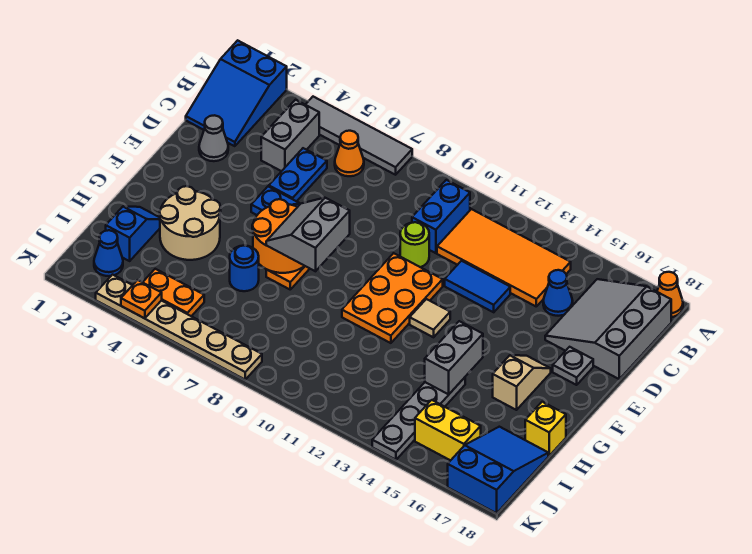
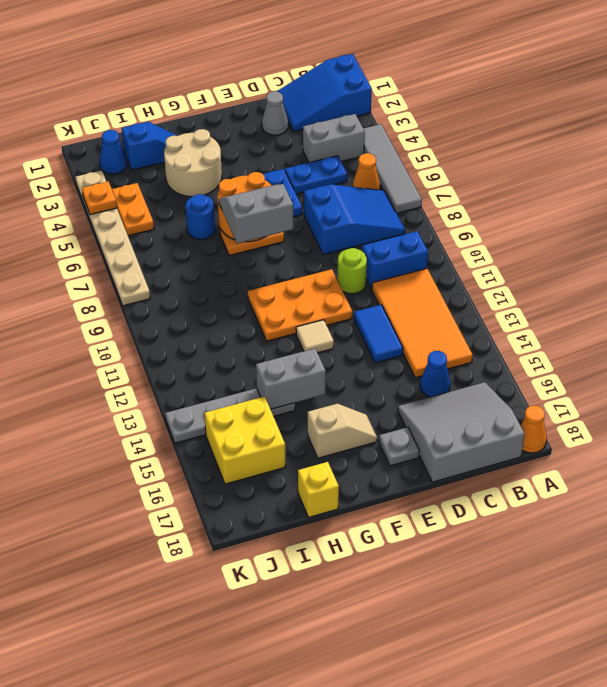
blue slope I17:K18 level 1 top K -> blue slope B7:D8 level 1 top D
yellow brick J15:J16 level 1 -> yellow brick I15:J16 level 1

